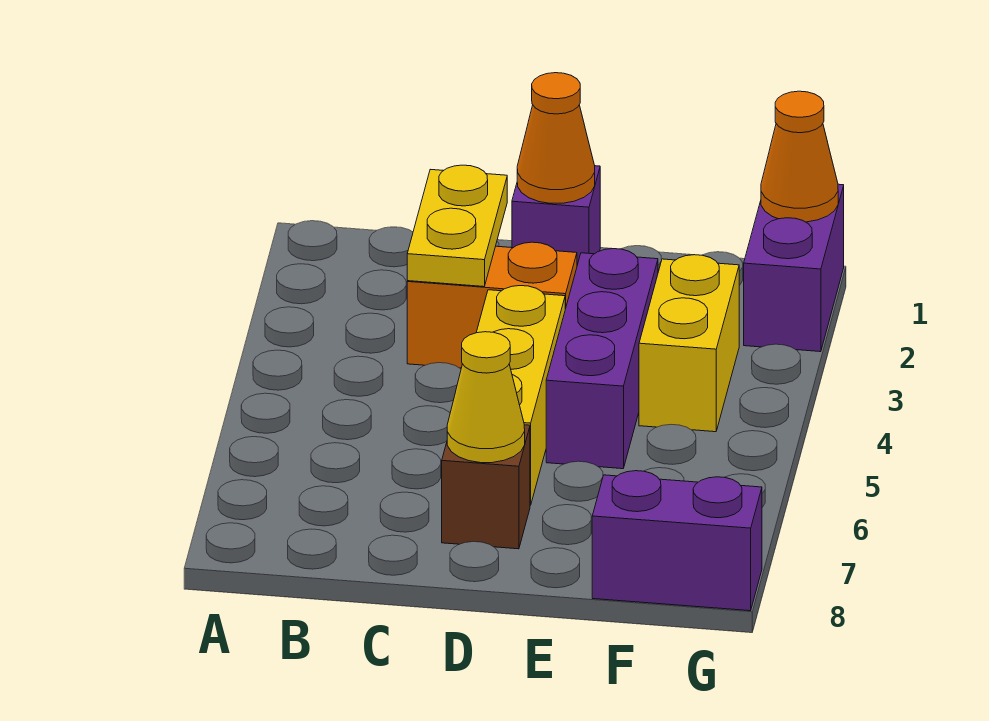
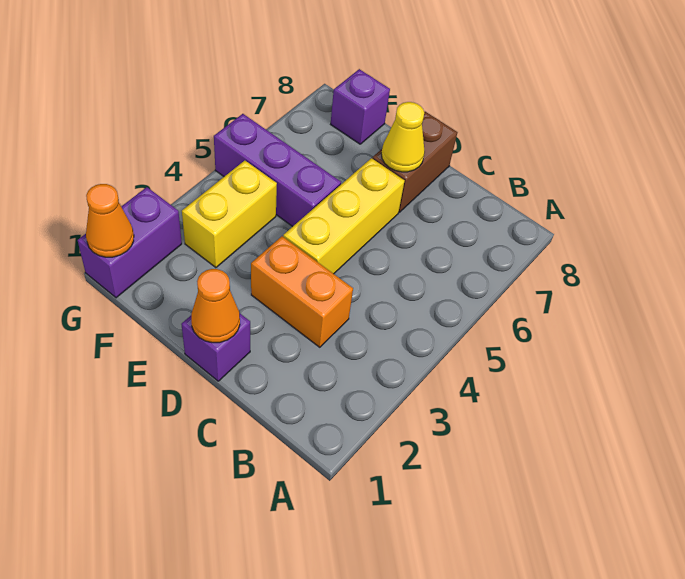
yellow plate C2:C3 level 2 -> none
brown brick D7 level 1 -> brown brick D7:D8 level 1
purple brick E3:E5 level 1 -> purple brick E5:G5 level 1
purple brick F8:G8 level 1 -> purple brick F8 level 1

